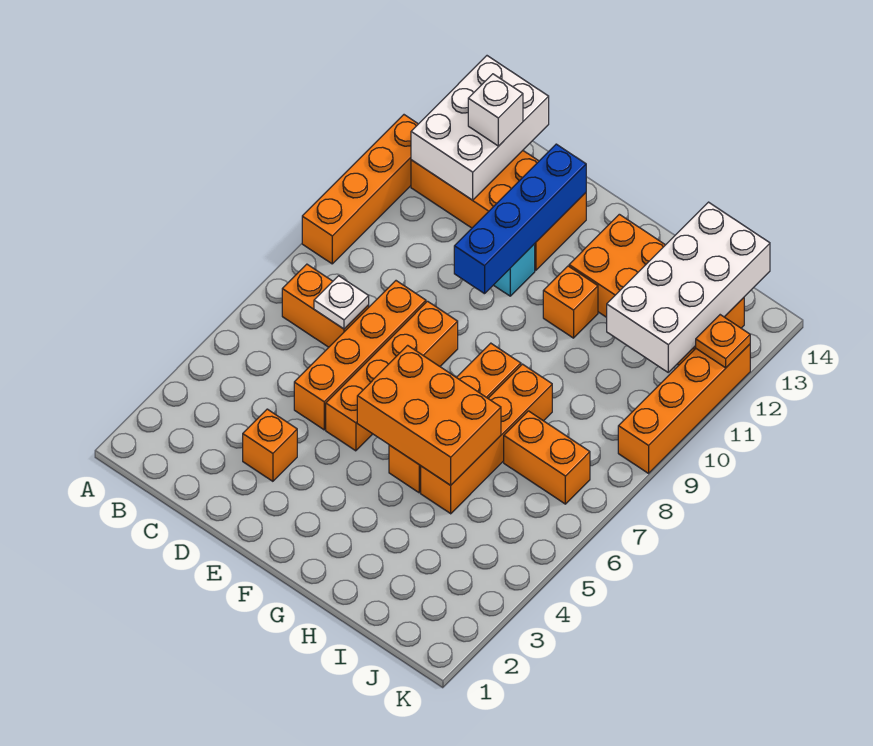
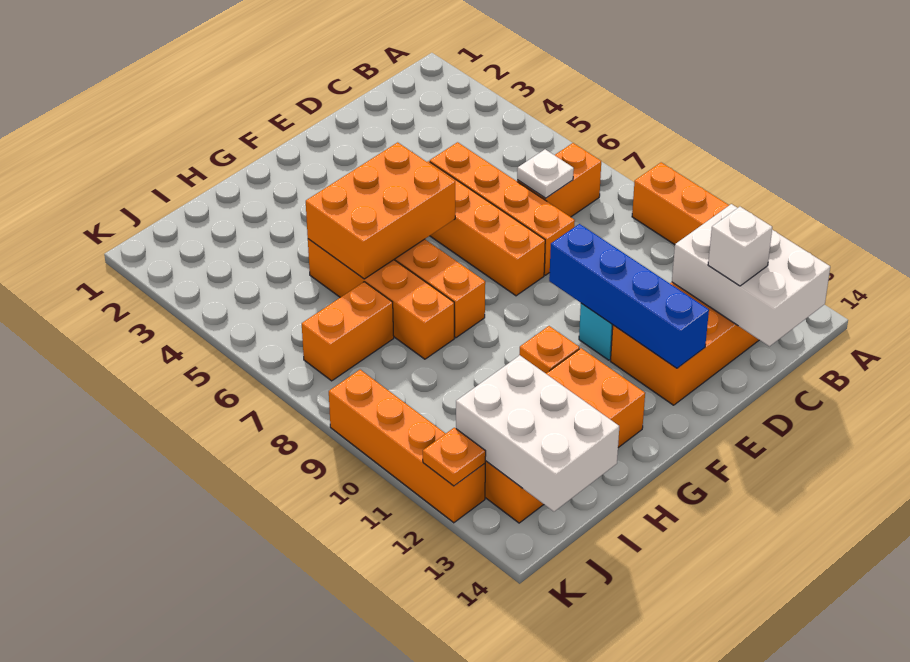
orange brick D3 level 1 -> none
white brick I11:J14 level 2 -> white brick I12:J14 level 2

